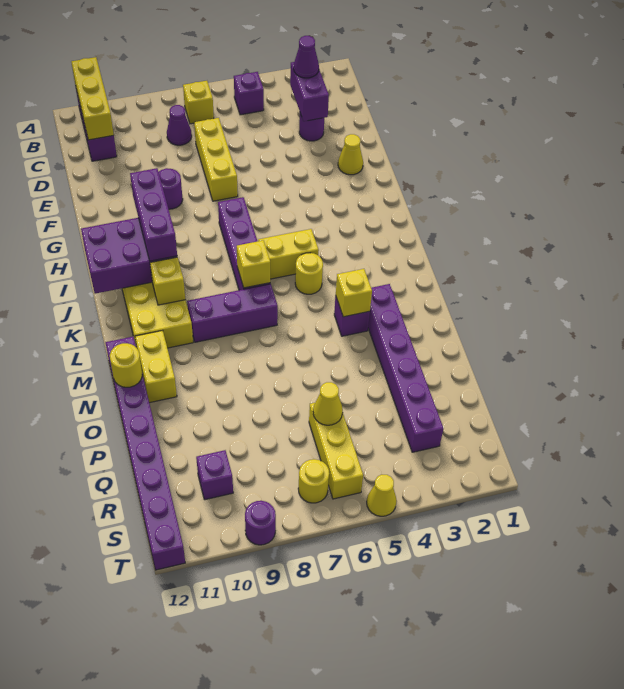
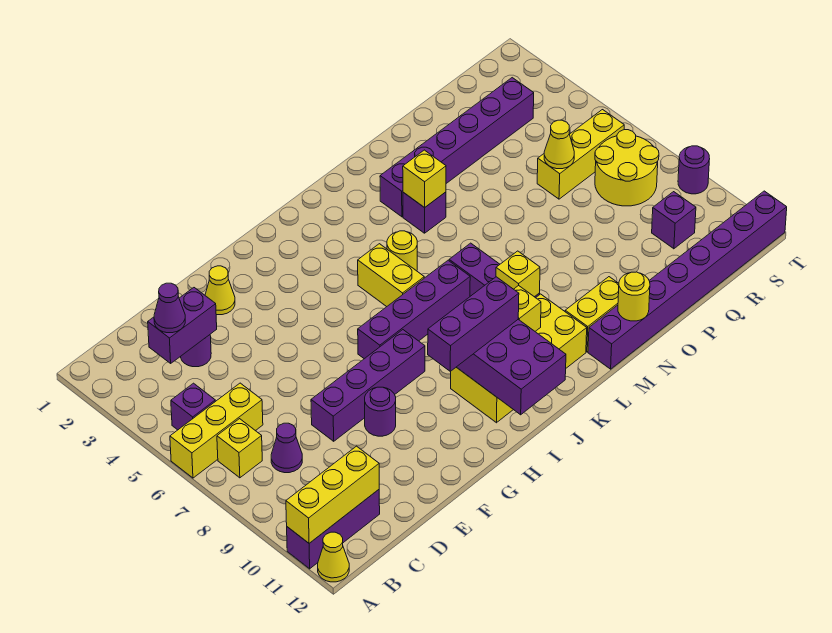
yellow brick D7:F7 level 1 -> yellow brick A6:C6 level 1
none -> purple brick E8:H8 level 1
yellow brick K7 level 2 -> yellow brick L9 level 2
yellow round brick S7 level 1 -> yellow round brick R7:S8 level 1
yellow cone T5 level 1 -> yellow cone A12 level 1

